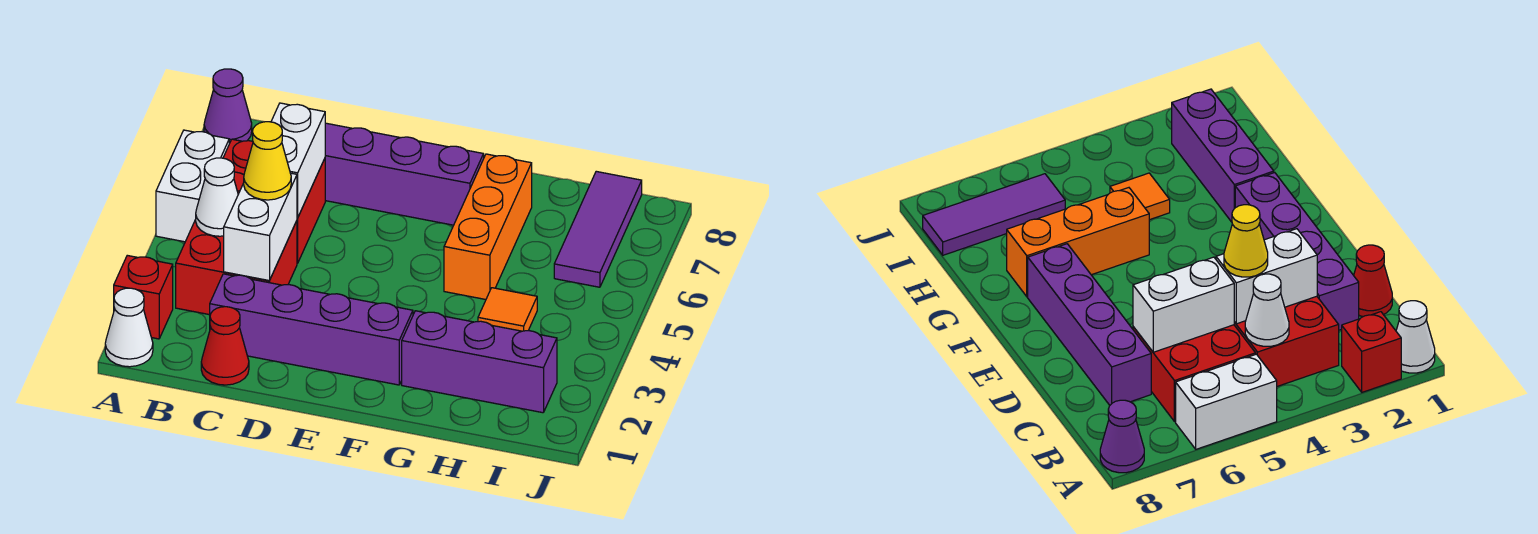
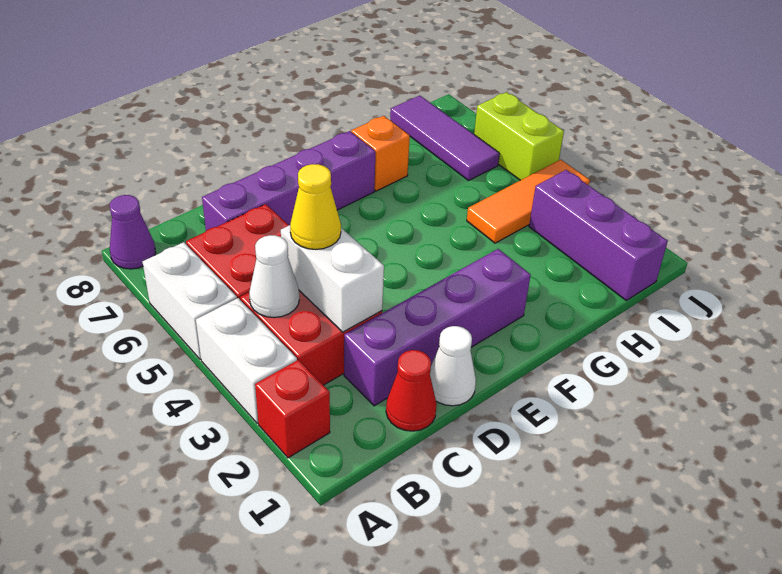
white cone A1 level 1 -> white cone D1 level 1
white brick C5:C6 level 2 -> white brick A3:A4 level 1
purple brick G2:I2 level 1 -> purple brick I1:I3 level 1
orange brick G5:G7 level 1 -> orange brick G7 level 1
orange tile H4 level 1 -> orange tile H4:J4 level 1
none -> lime brick J5:J6 level 1

